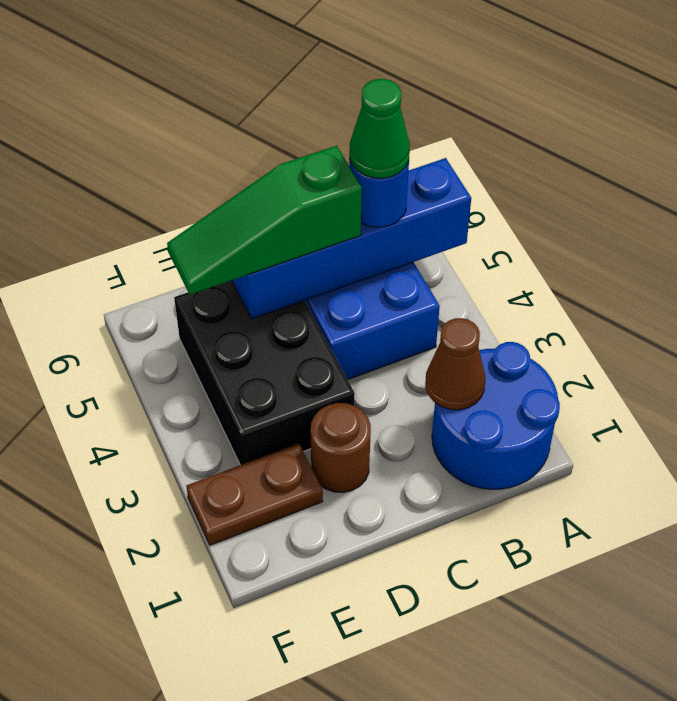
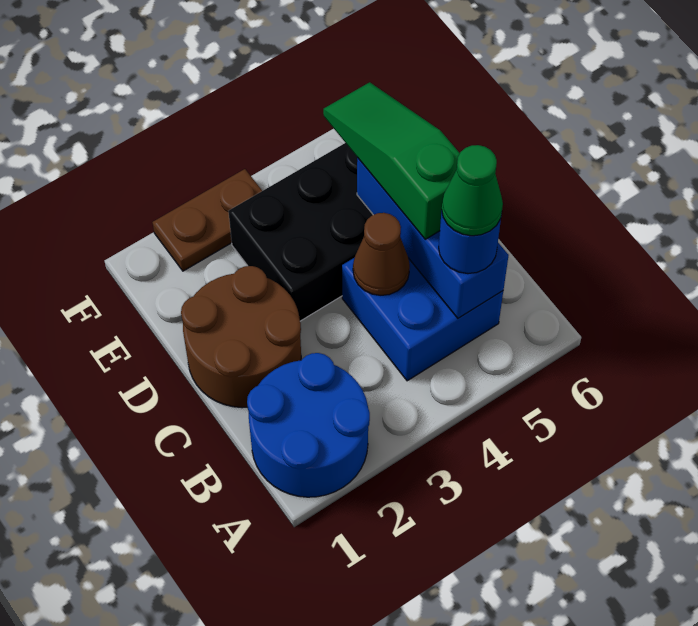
blue brick A5:D5 level 2 -> blue brick B5:D5 level 2
brown cone B2 level 2 -> brown cone C4 level 2
brown round brick D2 level 1 -> brown round brick C1:D2 level 1
brown plate E2:F2 level 1 -> brown plate F2:F3 level 1

